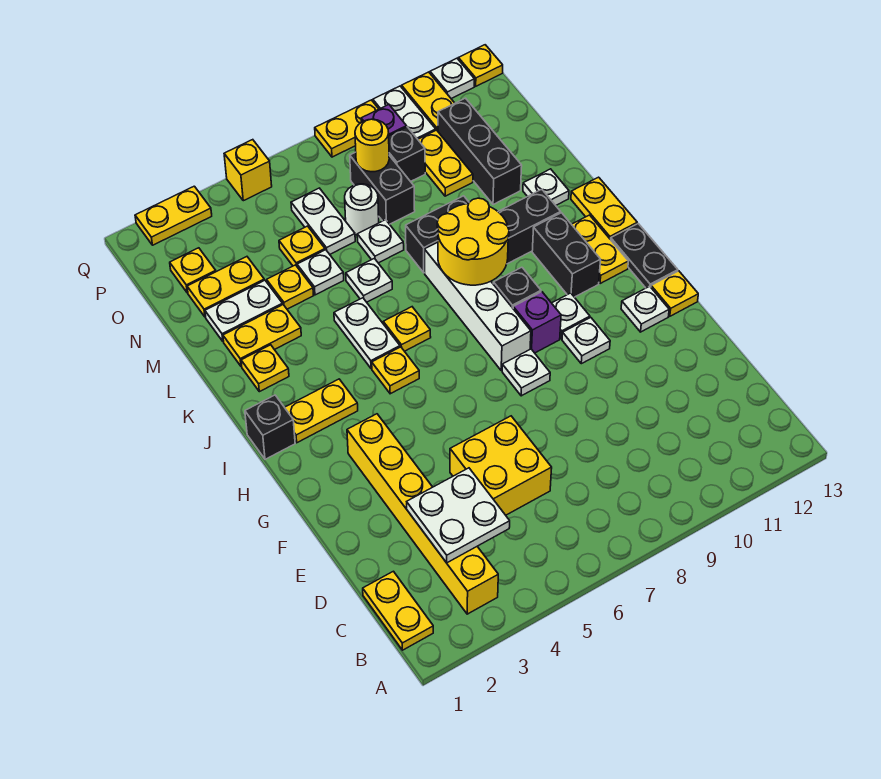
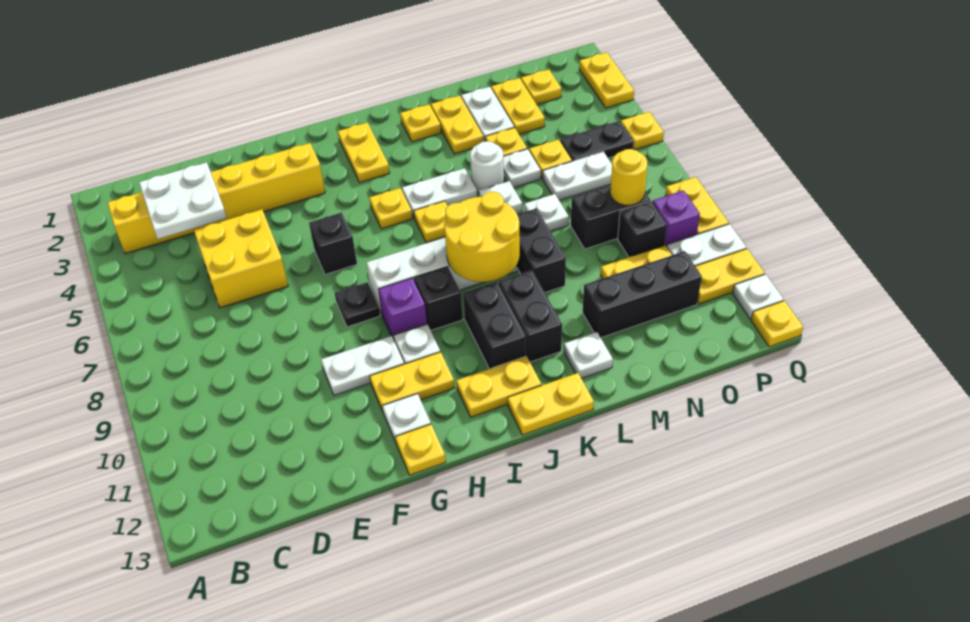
yellow plate B1:C1 level 1 -> yellow plate G11:H11 level 1
white plate G8 level 1 -> black plate G8 level 1
white plate G10 level 1 -> white plate F10:G10 level 1
black plate H13:I13 level 1 -> black plate O5:P5 level 1
black brick I1 level 1 -> black brick G6 level 1
black brick I11:J11 level 1 -> black brick J10:J11 level 1
white round brick N7 level 1 -> white round brick L5 level 1
yellow brick Q5 level 1 -> yellow plate Q5 level 1

